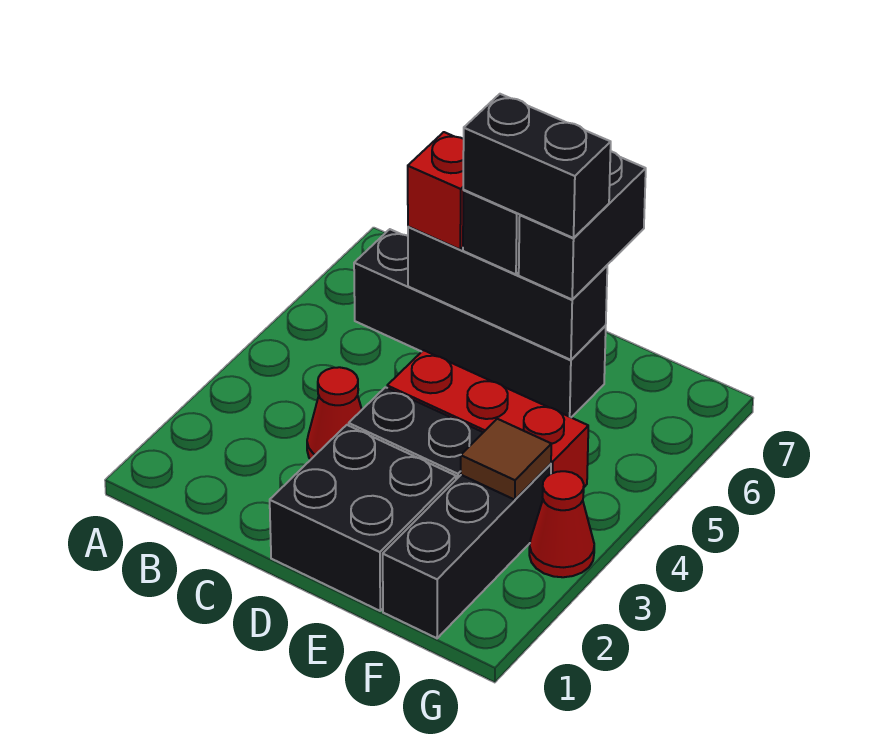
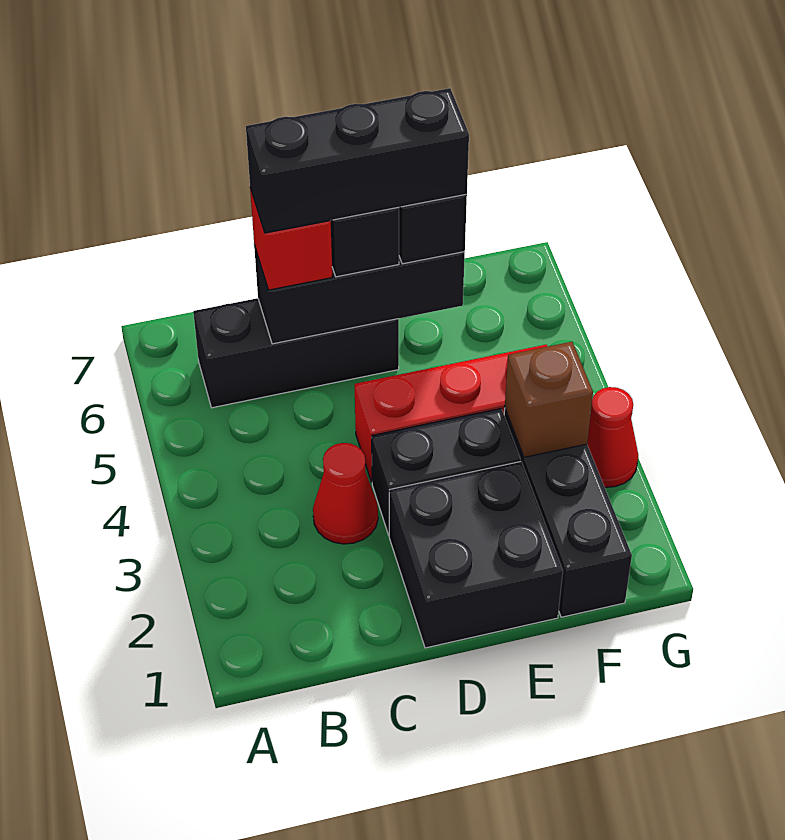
black brick B6:E6 level 1 -> black brick B6:D6 level 1
black brick D6:E6 level 4 -> black brick C6:E6 level 4
brown tile F3 level 2 -> brown brick F3 level 2

